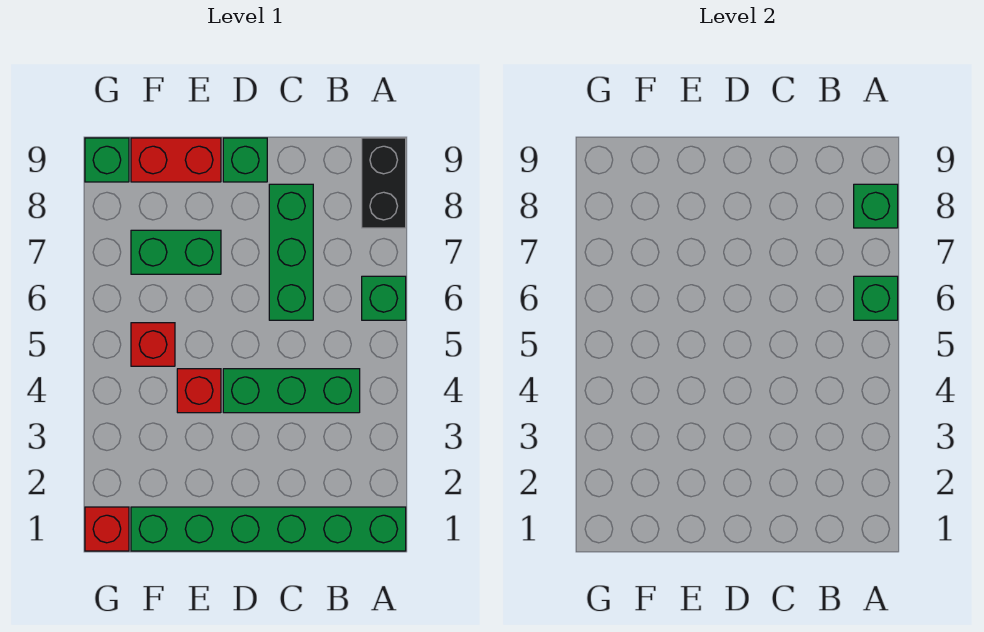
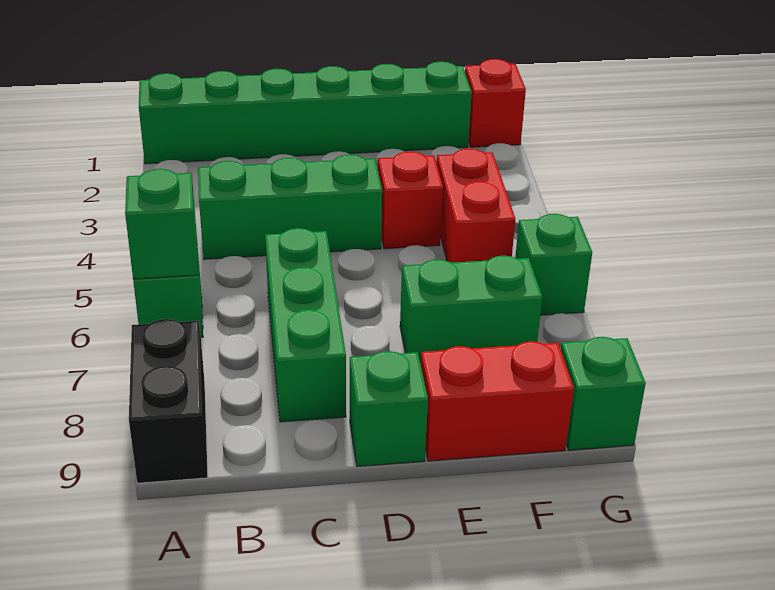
green brick A8 level 2 -> green brick G6 level 1
red brick F5 level 1 -> red brick F4:F5 level 1

